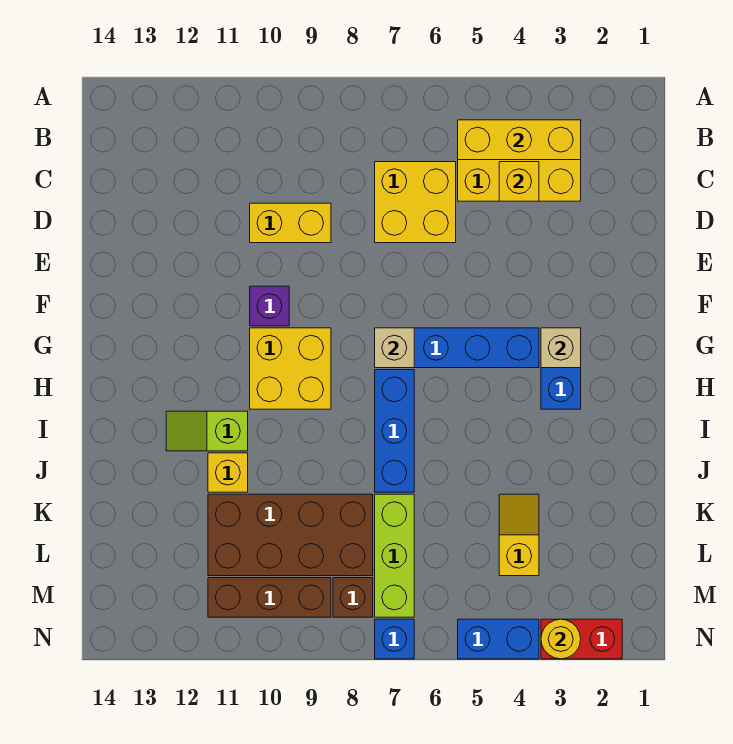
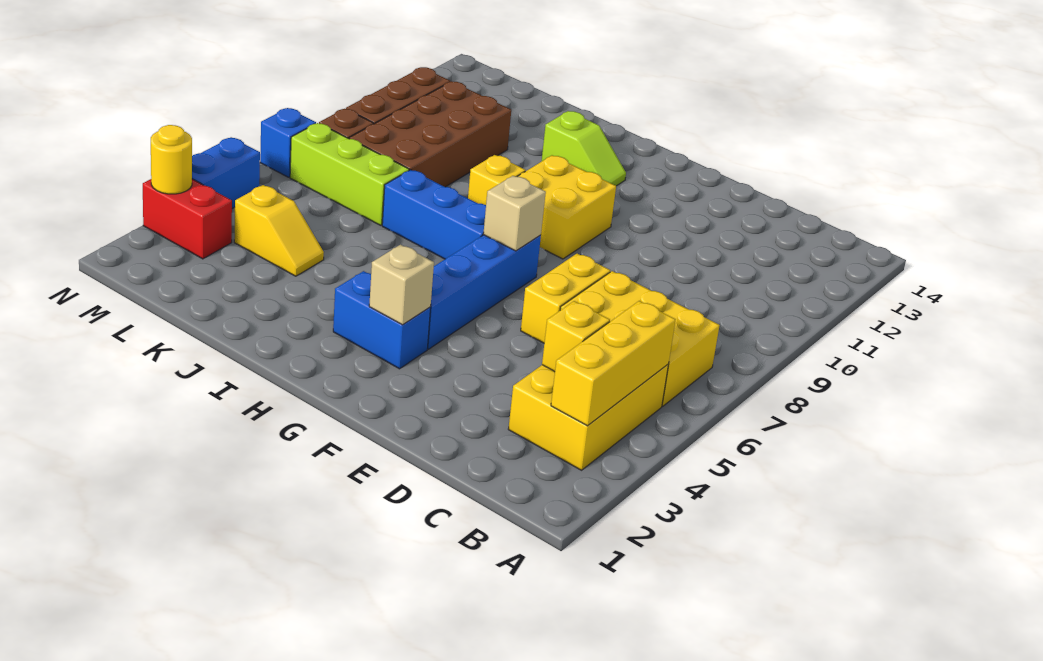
yellow brick C6:D7 level 1 -> yellow brick B6:D7 level 1
yellow brick D9:D10 level 1 -> yellow brick E6:E7 level 1
purple brick F10 level 1 -> none
lime slope I11:I12 level 1 top 11 -> lime slope H12:I12 level 1 top I
yellow brick J11 level 1 -> yellow brick I9 level 1
red brick N2:N3 level 1 -> red brick M3:N3 level 1

